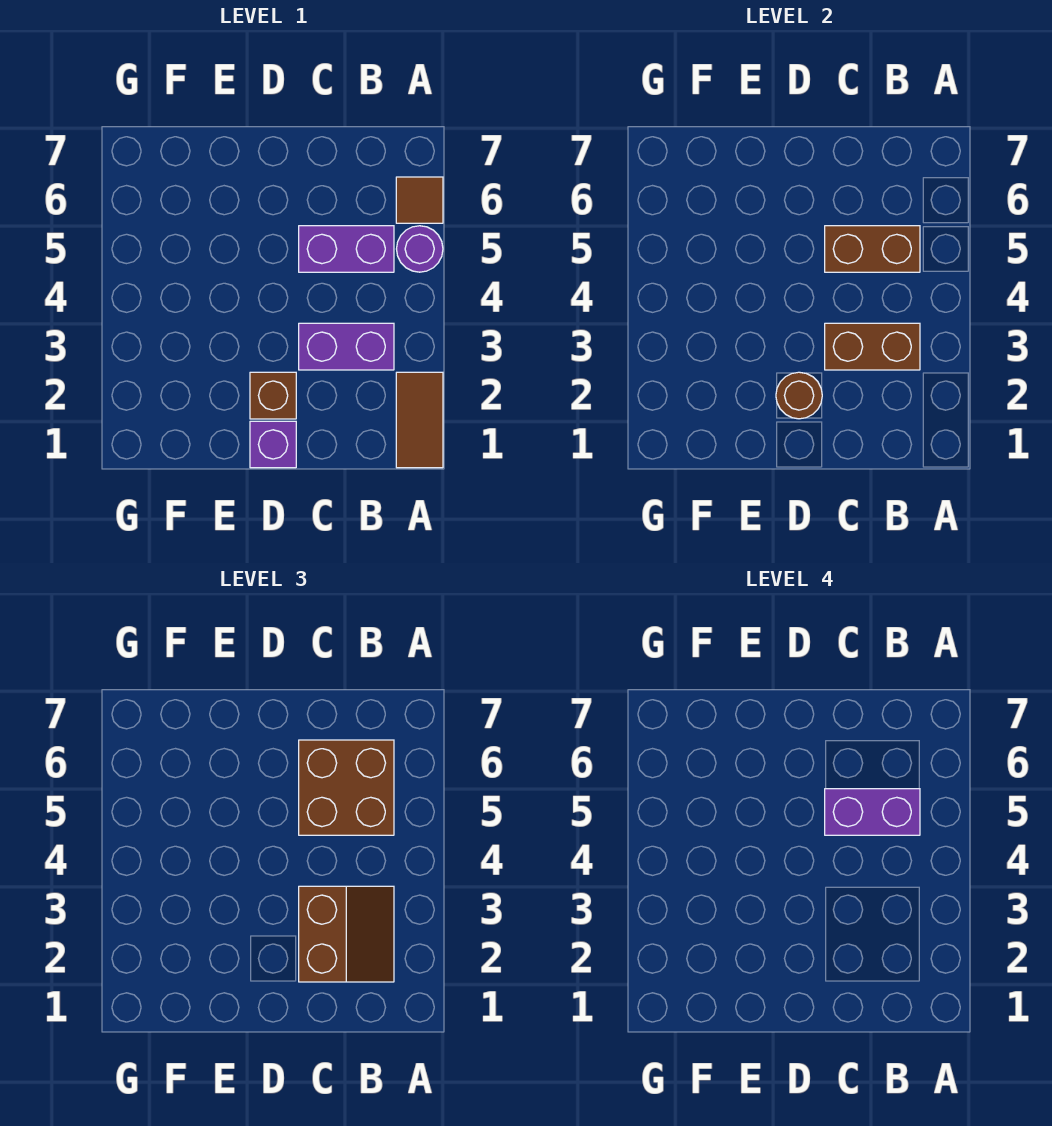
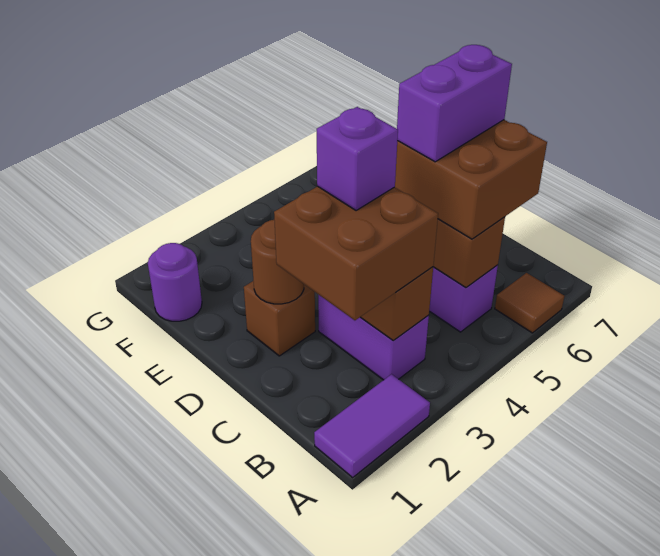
brown tile A1:A2 level 1 -> purple tile A1:A2 level 1
purple round brick A5 level 1 -> purple round brick F1 level 1
brown slope B2:C3 level 3 top C -> brown brick B2:C3 level 3
purple brick B5:C5 level 4 -> purple brick C5:C6 level 4
purple brick D1 level 1 -> purple brick C3 level 4

